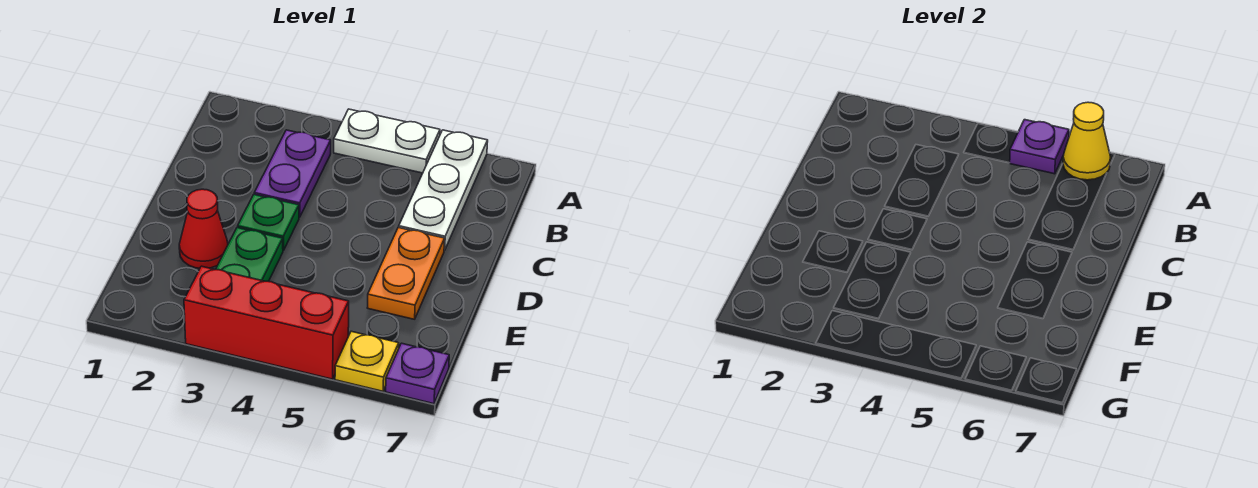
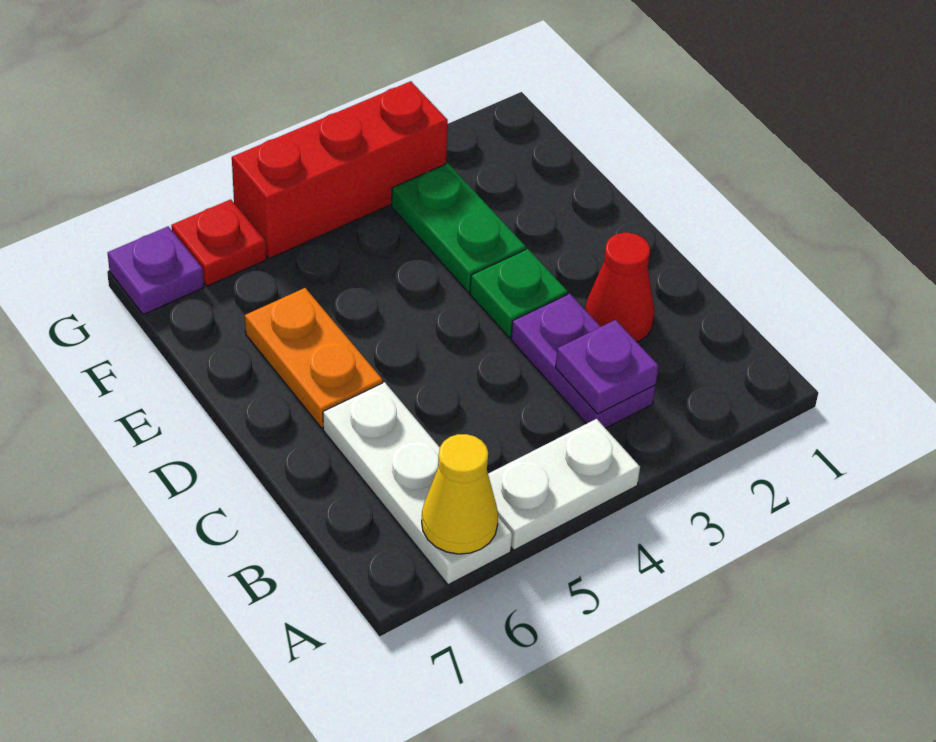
purple plate A5 level 2 -> purple plate B3 level 2
red cone E2 level 1 -> red cone C2 level 1
yellow plate G6 level 1 -> red plate G6 level 1

